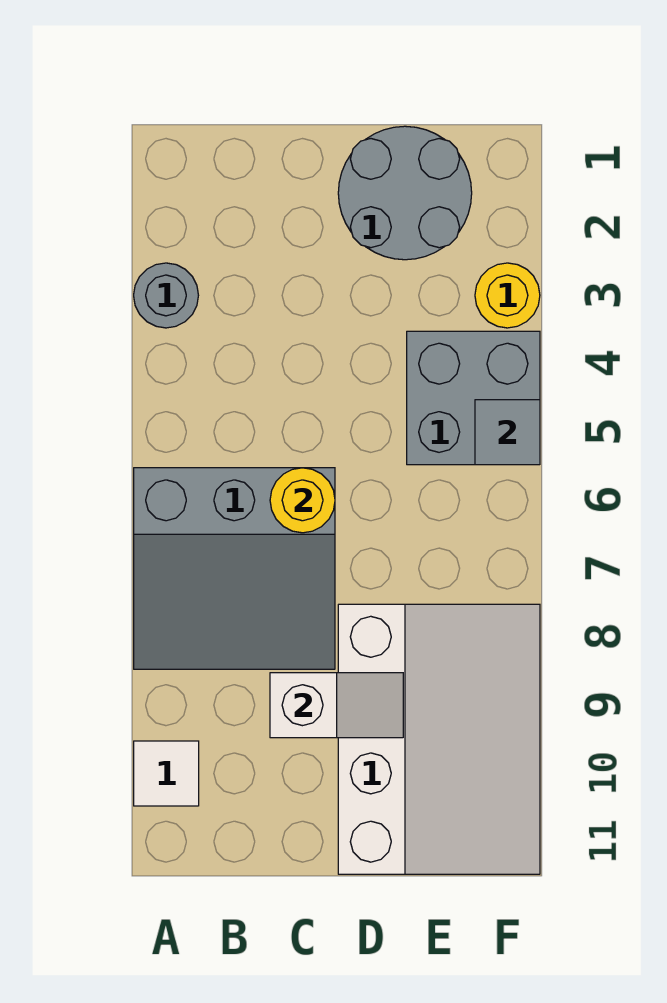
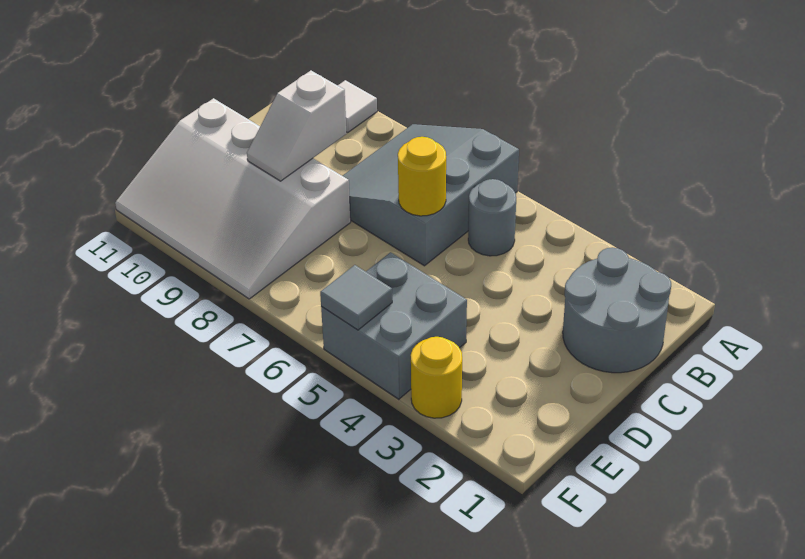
grey round brick A3 level 1 -> grey round brick B5 level 1
grey round brick D1:E2 level 1 -> grey round brick B1:C2 level 1

